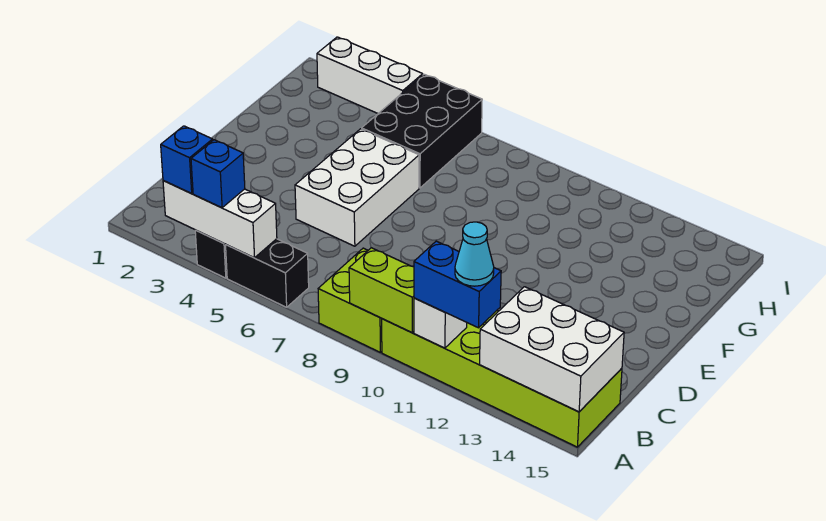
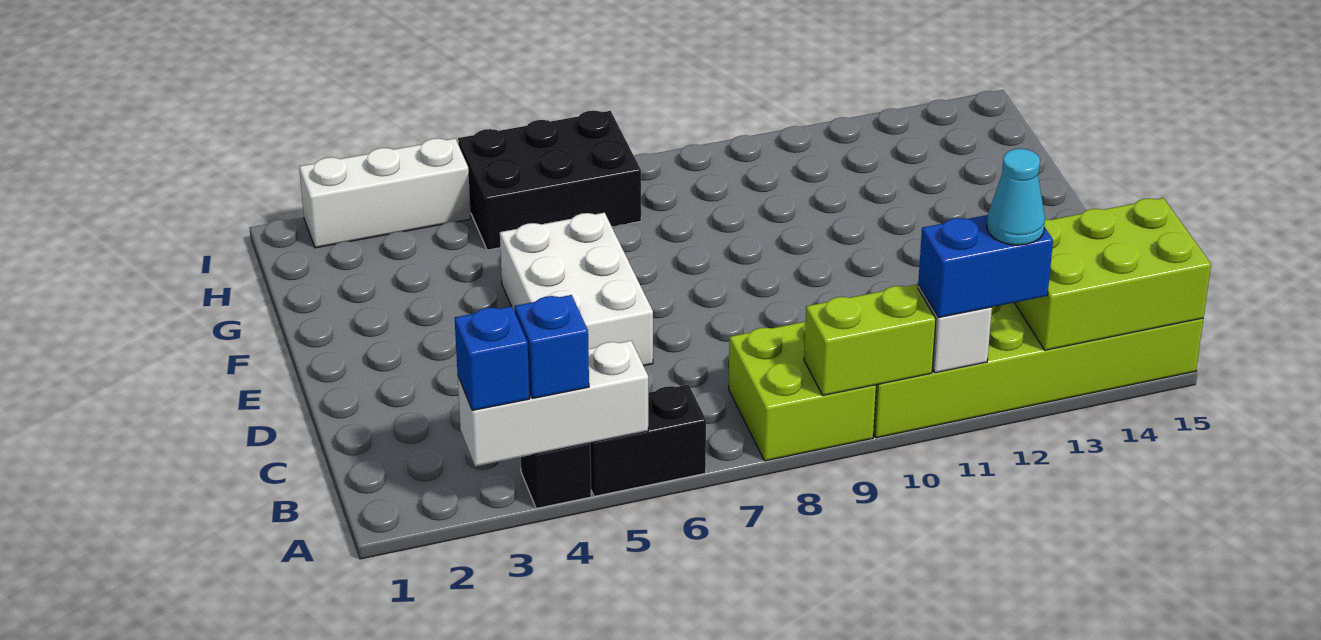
white brick A13:B15 level 2 -> lime brick A13:B15 level 2
black brick G5:I6 level 1 -> black brick H5:I7 level 1

